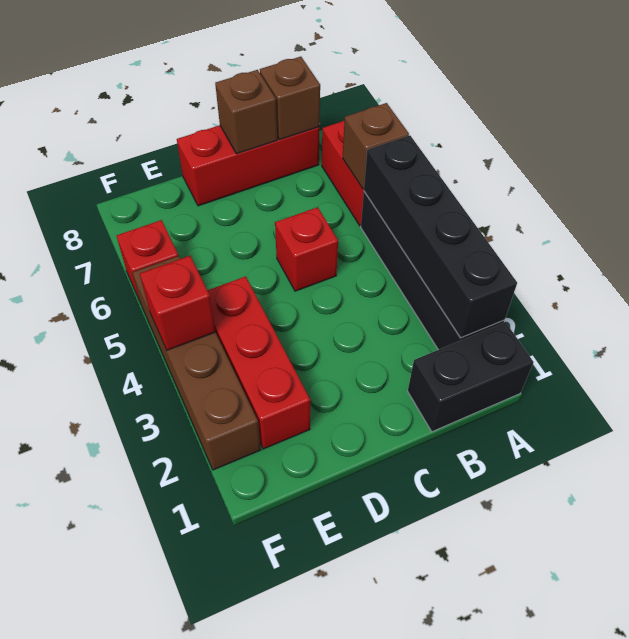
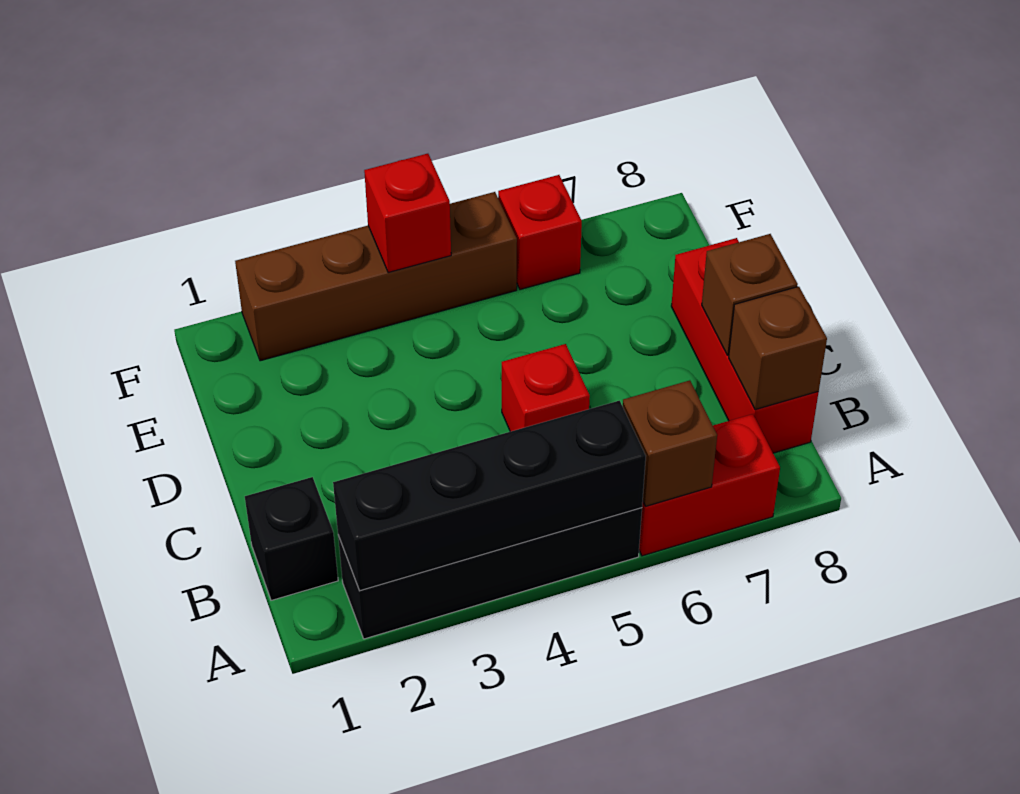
black brick A1:B1 level 1 -> black brick B1 level 1
red brick E2:E4 level 1 -> none

